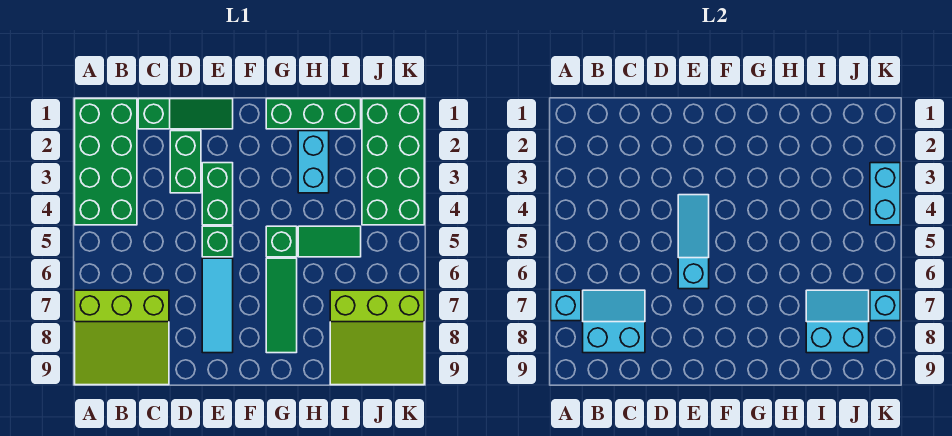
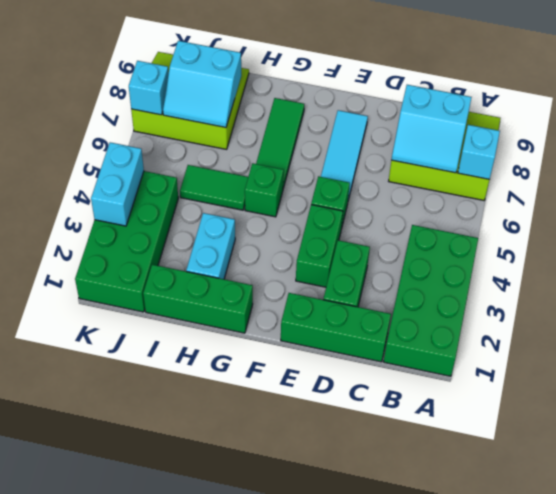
green slope C1:E1 level 1 top C -> green brick C1:E1 level 1
cyan slope E4:E6 level 2 top 6 -> none

